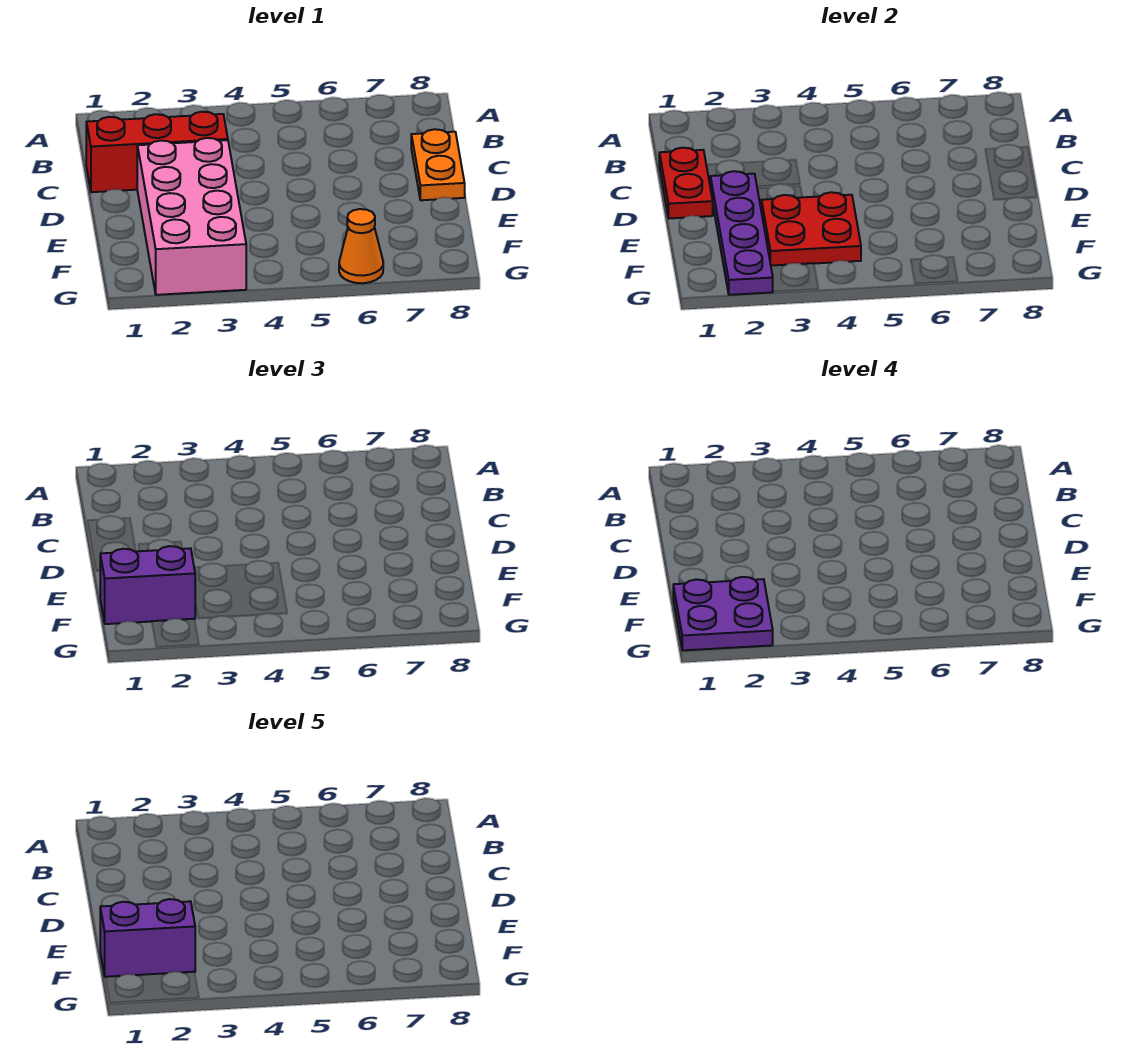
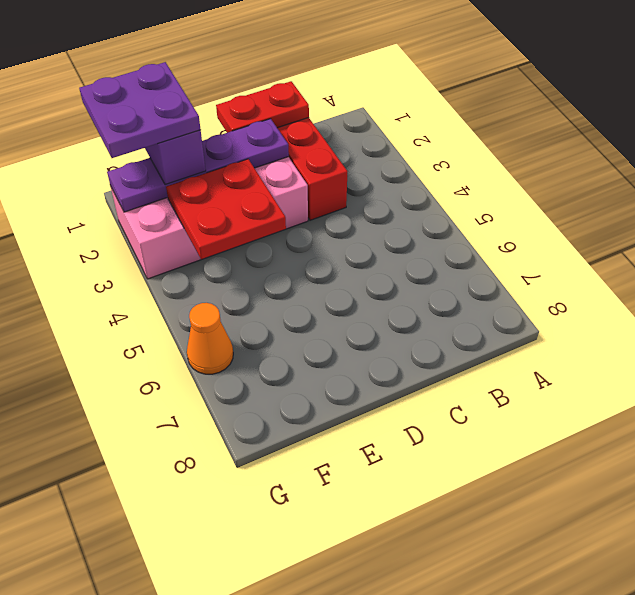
orange plate C8:D8 level 1 -> none
purple brick F1:F2 level 5 -> none

